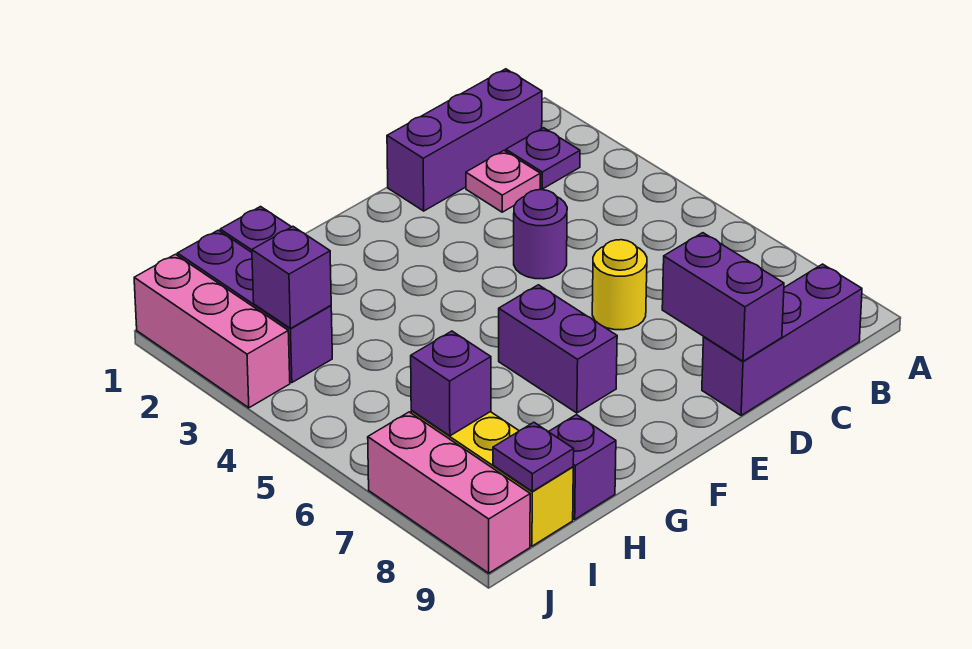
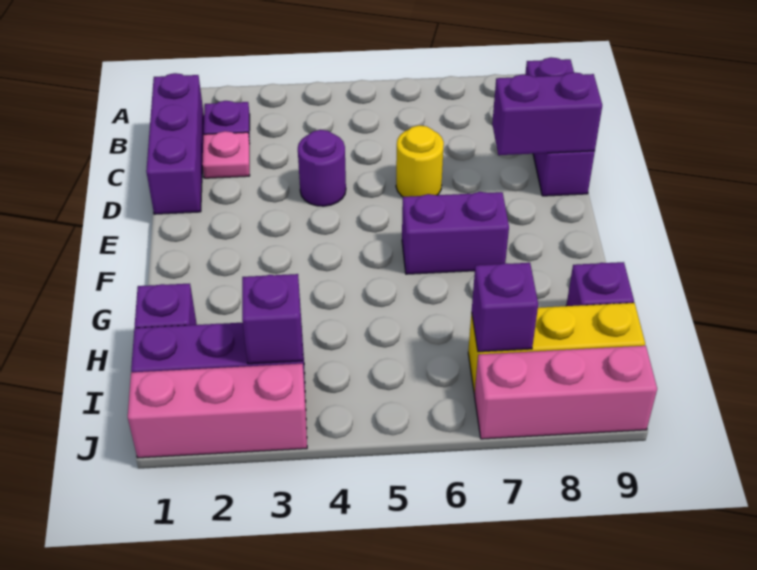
purple plate I9 level 2 -> none

